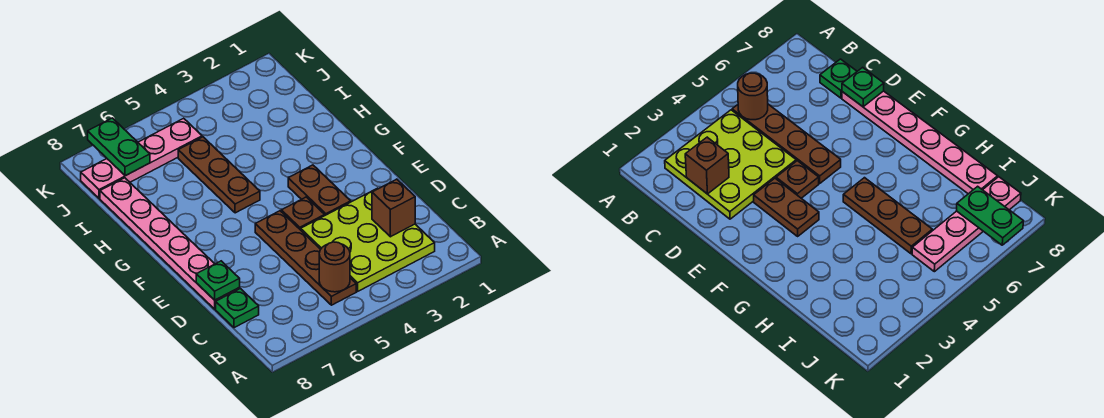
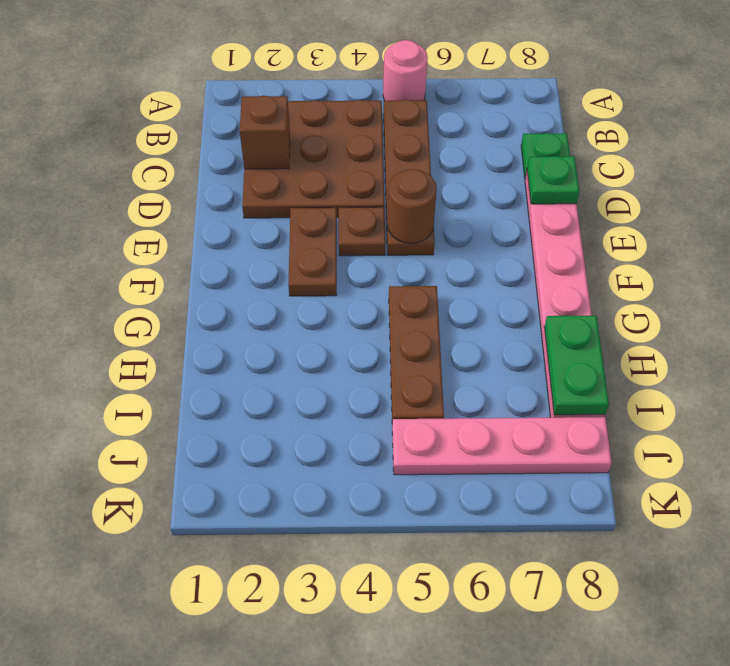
none -> pink round brick A5 level 1
lime plate B2:D4 level 1 -> brown plate B2:D4 level 1
brown round brick B5 level 2 -> brown round brick E5 level 2
green plate J7:K7 level 2 -> green plate H8:I8 level 2

